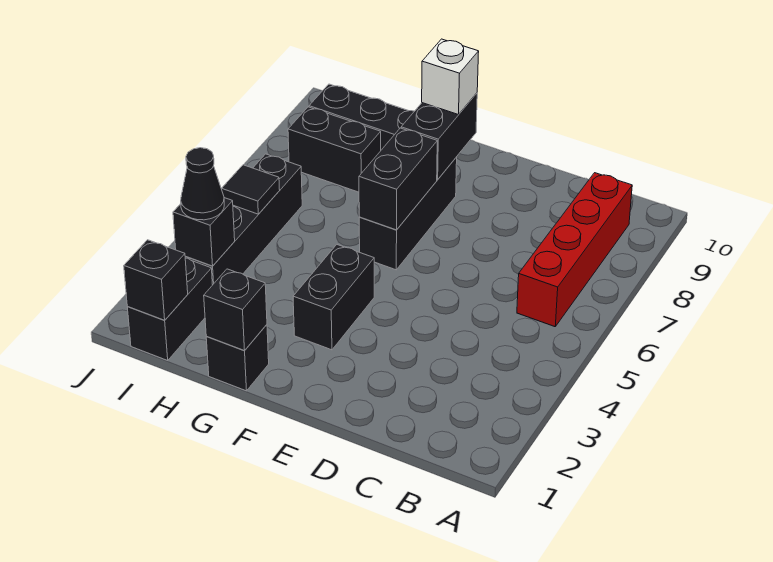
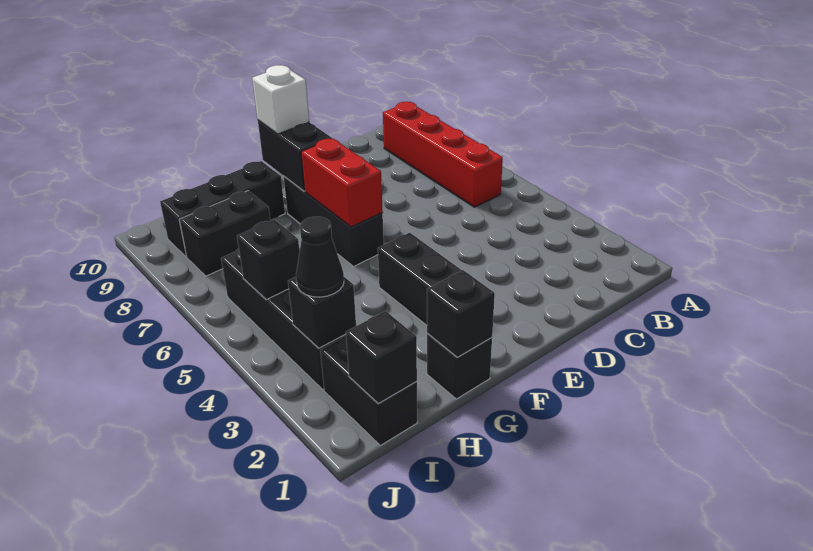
black brick F6:F7 level 2 -> red brick F6:F7 level 2
black tile I5 level 2 -> black brick I5 level 2

